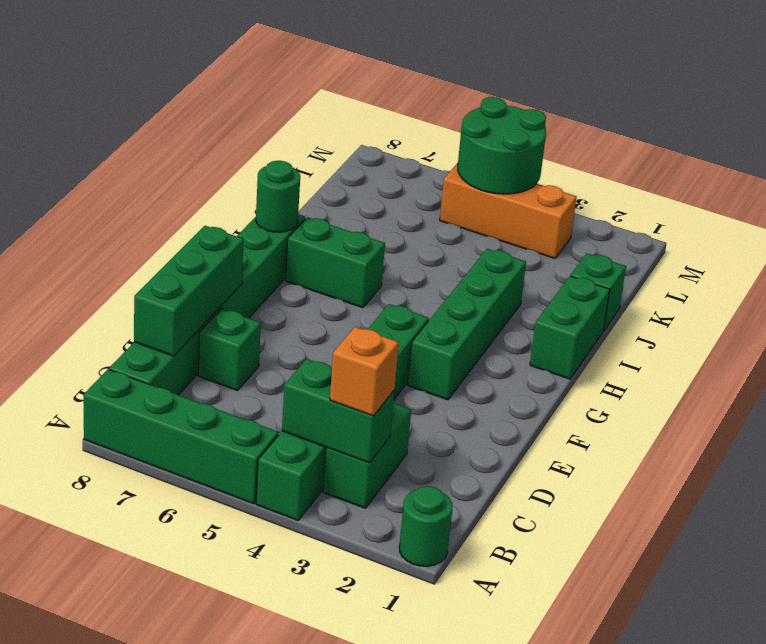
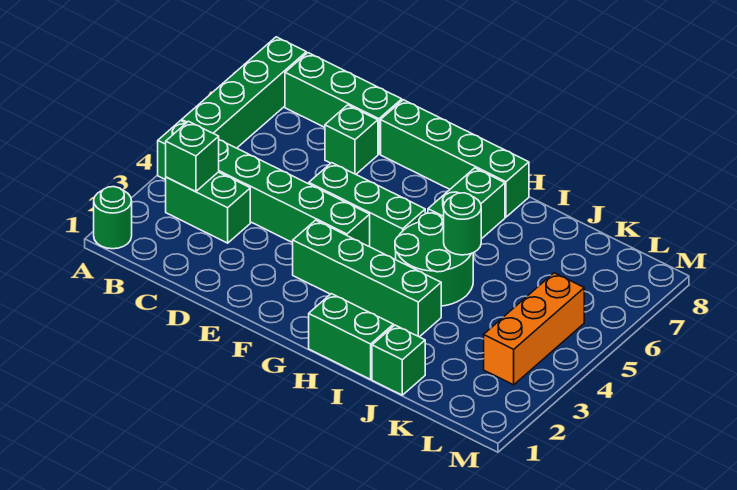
green brick B3:B4 level 2 -> green brick B3 level 2
orange brick B3 level 3 -> none
green brick C8:E8 level 2 -> green brick E5:G5 level 1
green round brick H8 level 2 -> green round brick I5 level 2
green round brick L4:M5 level 2 -> green round brick H4:I5 level 1

